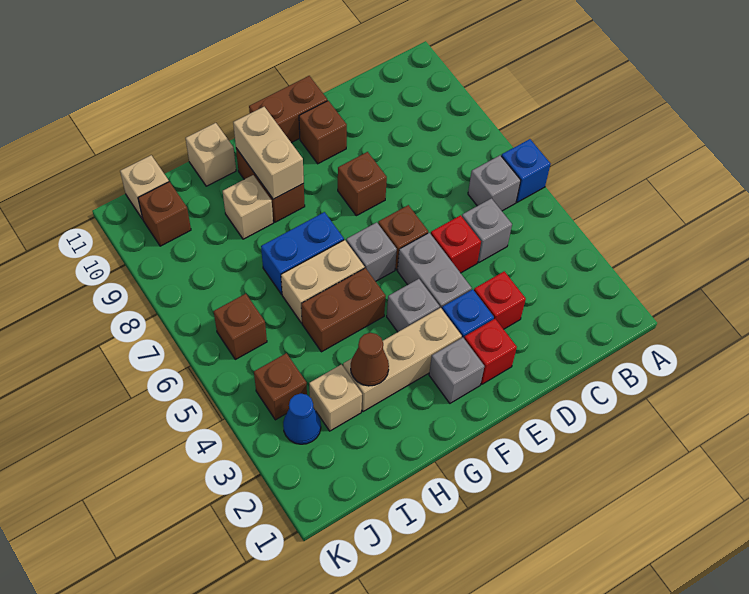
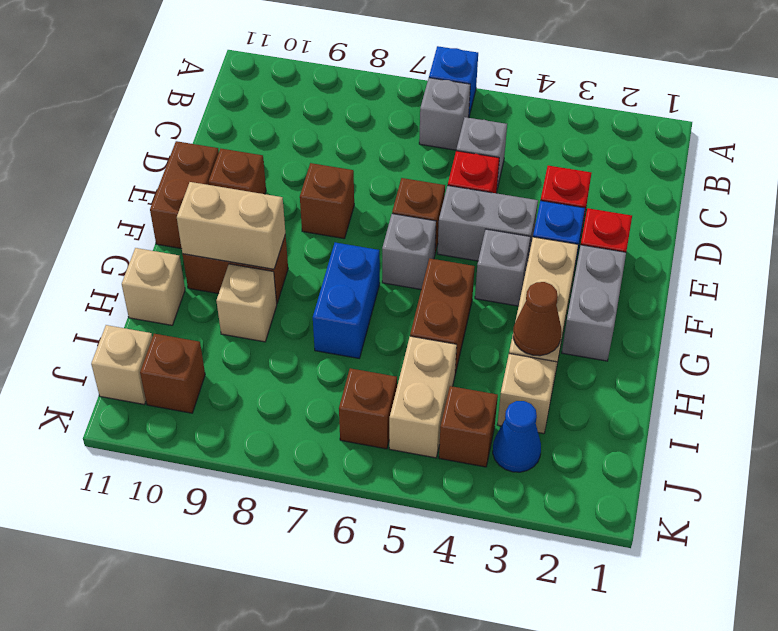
grey brick F2 level 1 -> grey brick F2:G2 level 1
tan brick G6:H6 level 1 -> tan brick I5:J5 level 1

